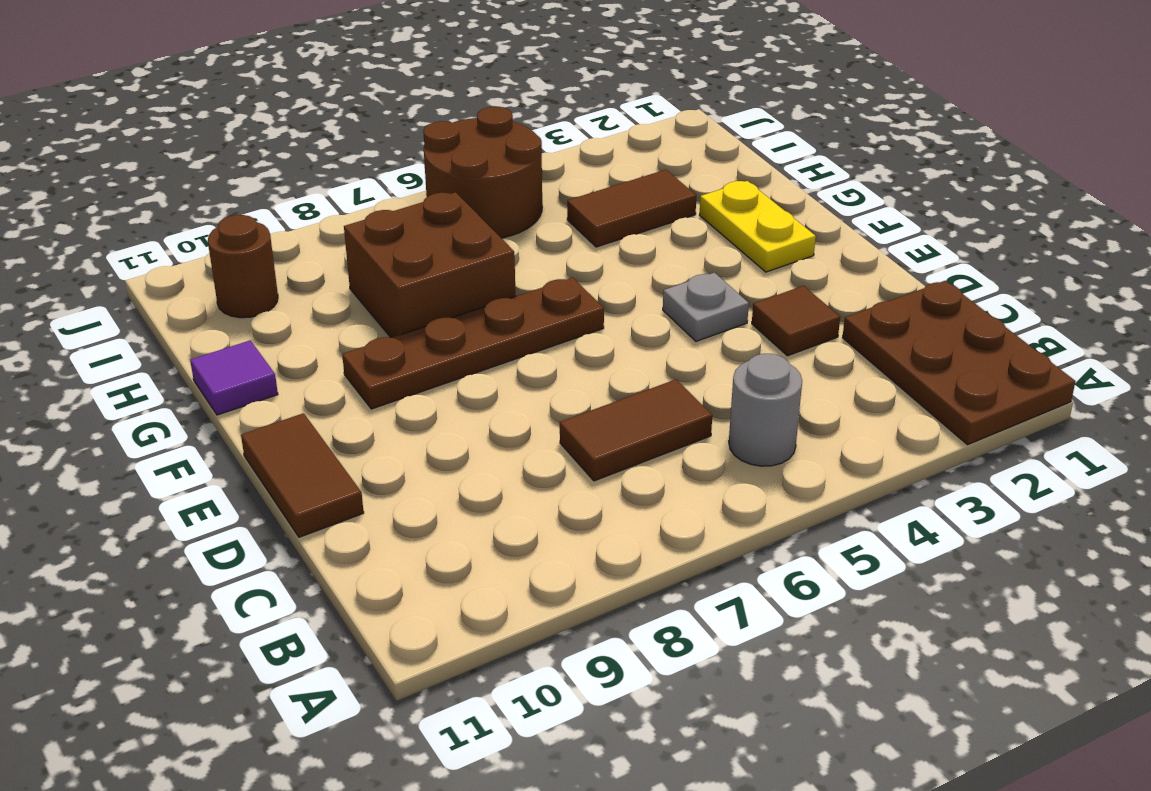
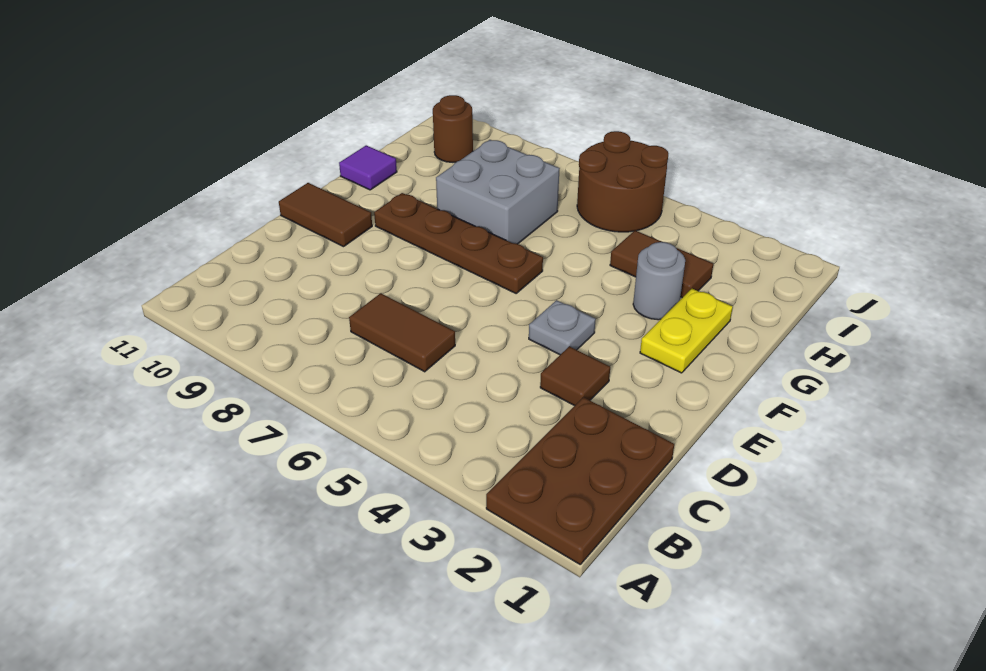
grey round brick B5 level 1 -> grey round brick G3 level 1
brown tile D11:E11 level 1 -> brown tile E10:E11 level 1
brown brick G7:H8 level 1 -> grey brick G7:H8 level 1

